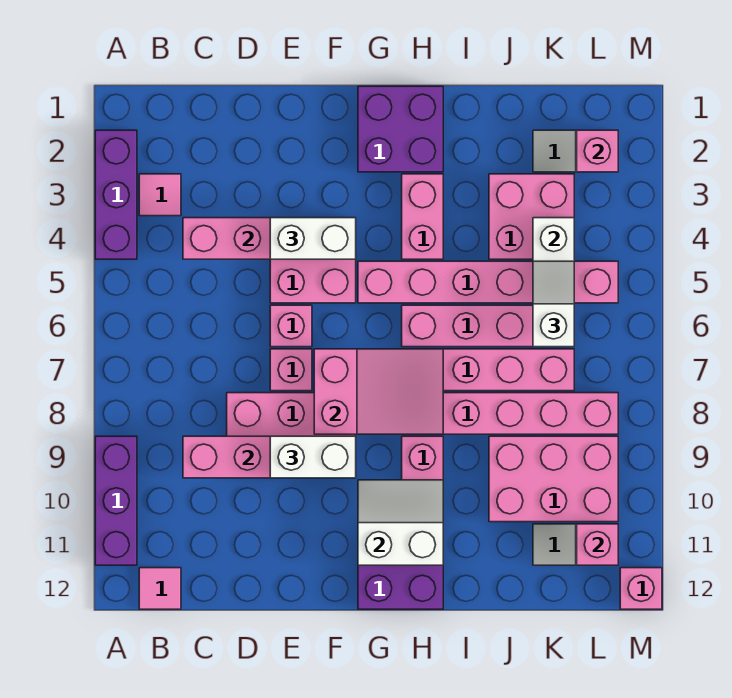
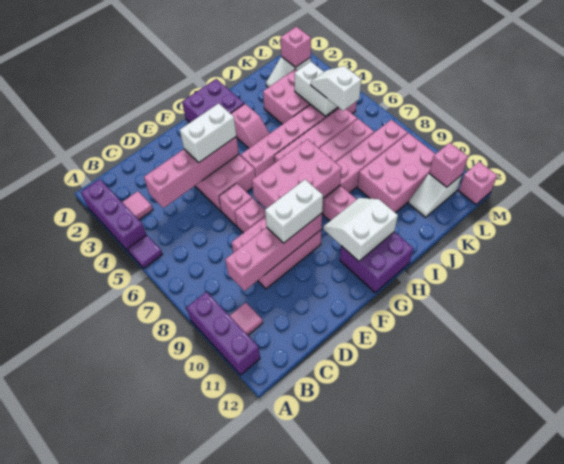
none -> purple tile A5 level 1
pink tile B12 level 1 -> pink tile B10 level 1
pink slope F7:H8 level 2 top F -> pink brick F7:H8 level 2
pink brick H3:H4 level 1 -> pink slope H3:H4 level 1 top 3

